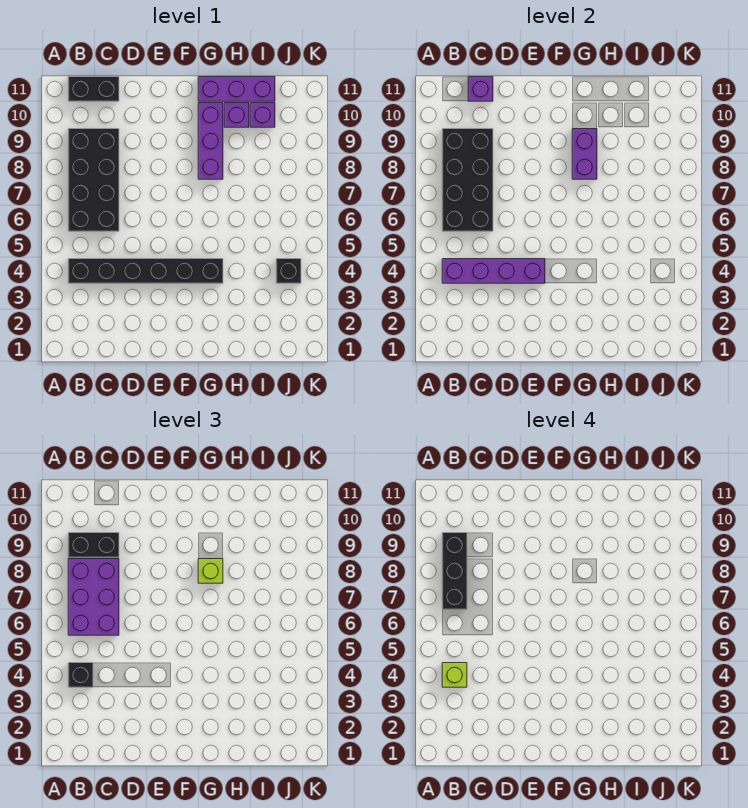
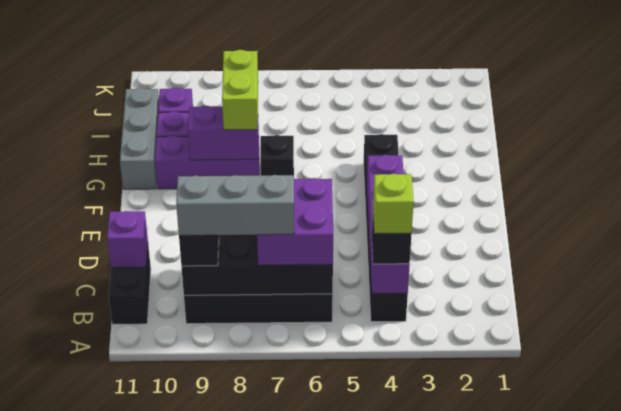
purple brick B6:C8 level 3 -> purple brick B6:C7 level 3
black brick B7:B9 level 4 -> grey brick B7:B9 level 4
lime brick G8 level 3 -> lime brick G8:H8 level 3
purple brick G11:I11 level 1 -> grey brick G11:I11 level 1
black brick J4 level 1 -> black brick G7 level 1

